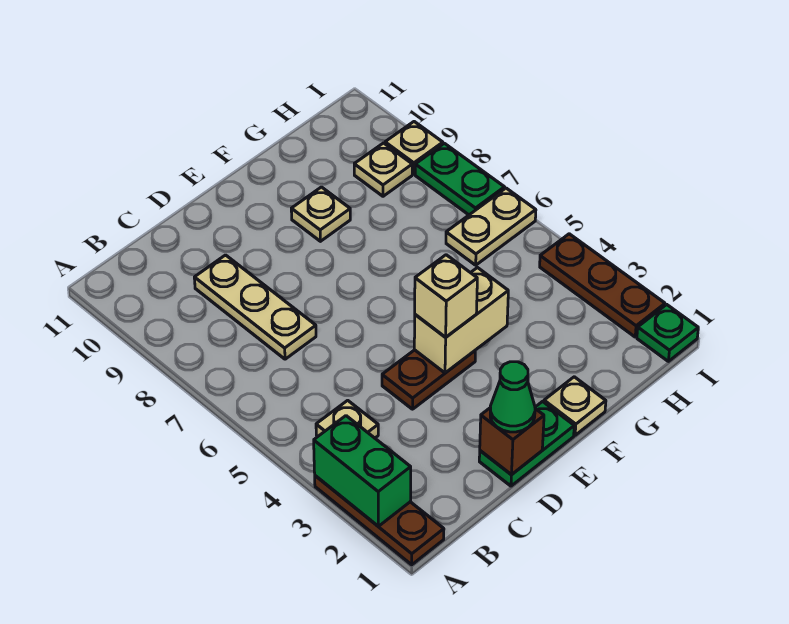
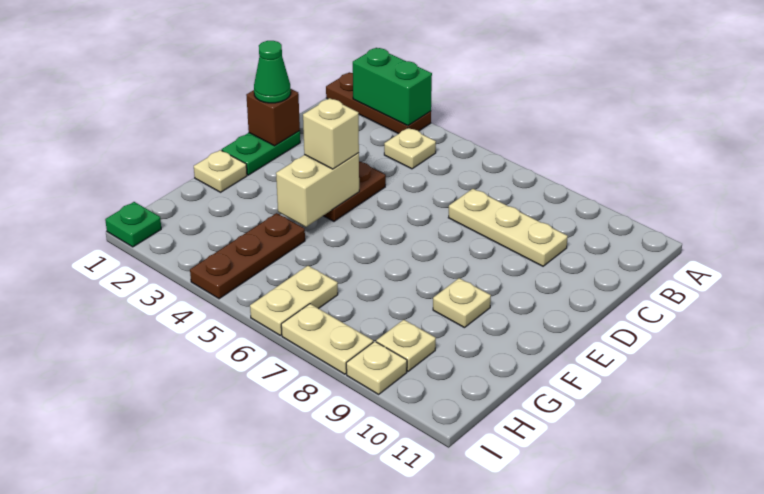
brown plate I2:I4 level 1 -> brown plate G4:I4 level 1
green plate I7:I8 level 1 -> tan plate I7:I8 level 1

